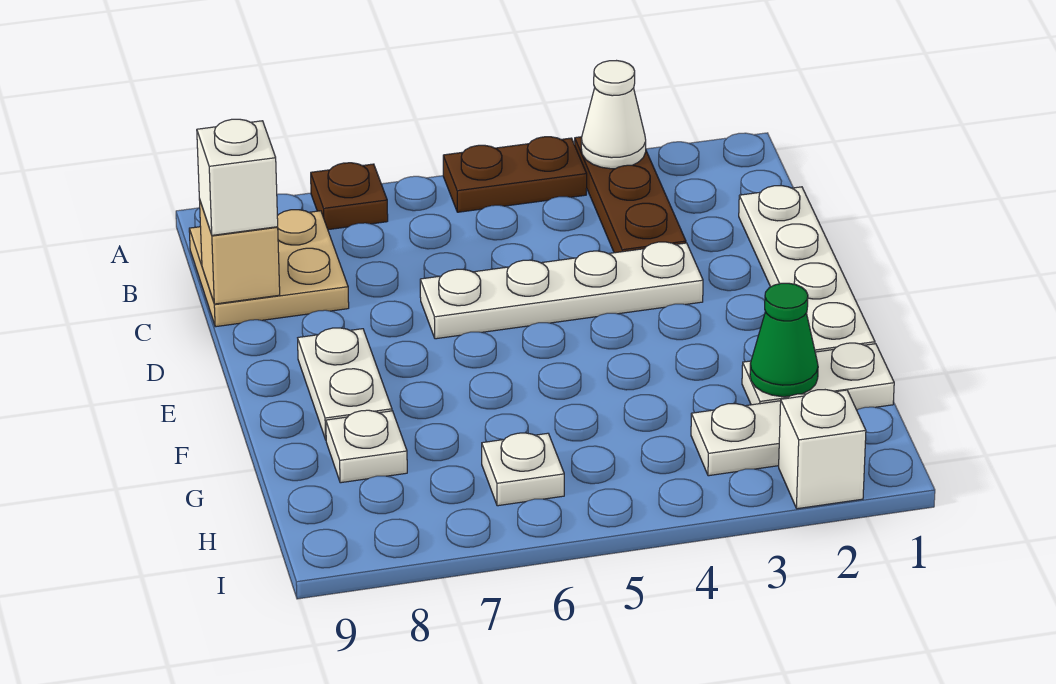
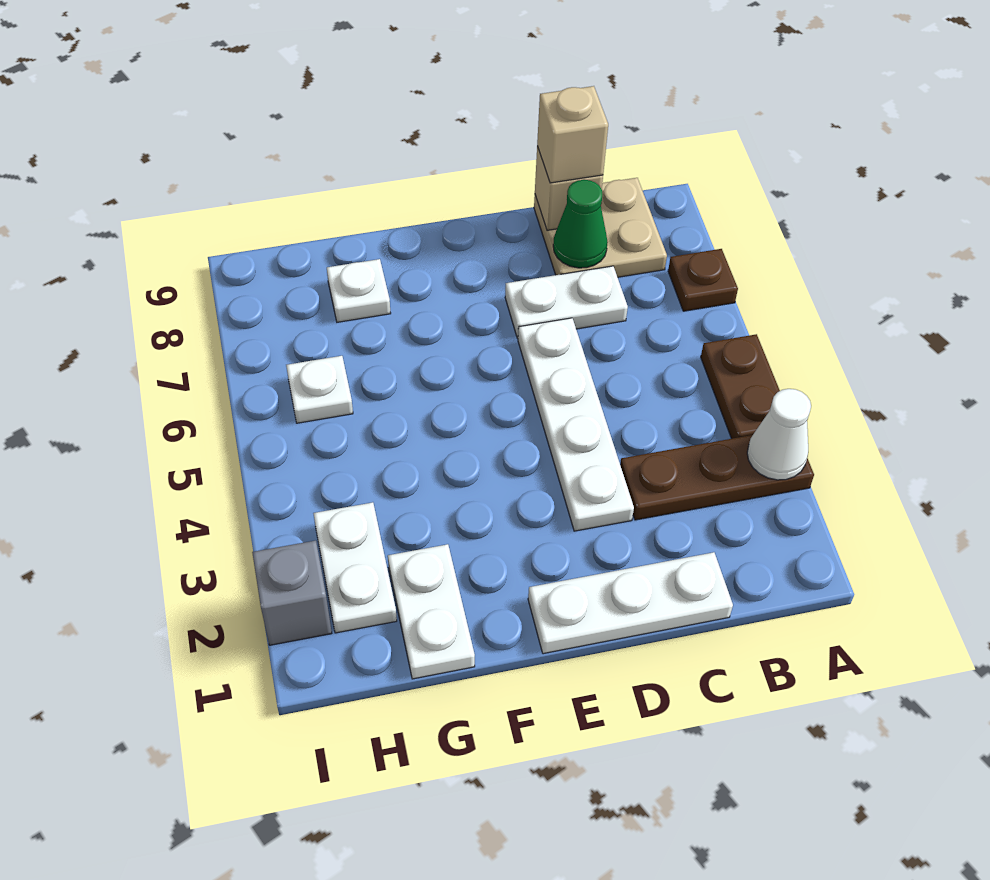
white plate C1:F1 level 1 -> white plate C1:E1 level 1
white brick C9 level 3 -> tan brick C9 level 3
white plate E8:F8 level 1 -> white plate C7:D7 level 1
green cone G2 level 2 -> green cone C8 level 2
white brick I2 level 1 -> grey brick I2 level 1

